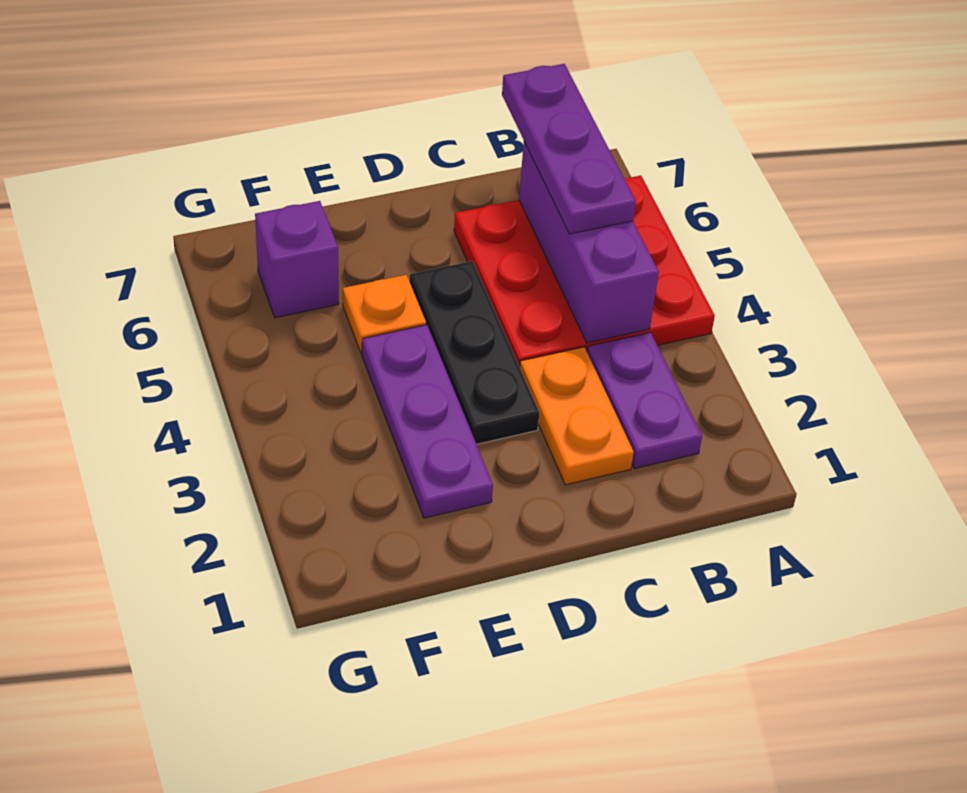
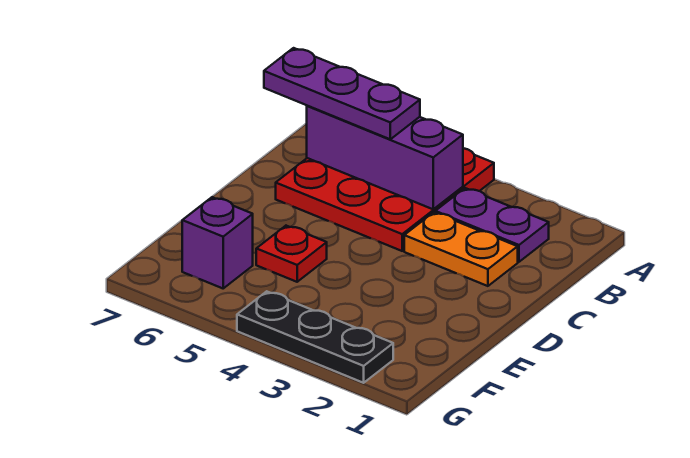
black plate D3:D5 level 1 -> black plate G2:G4 level 1
purple plate E2:E4 level 1 -> none
orange plate E5 level 1 -> red plate E5 level 1

